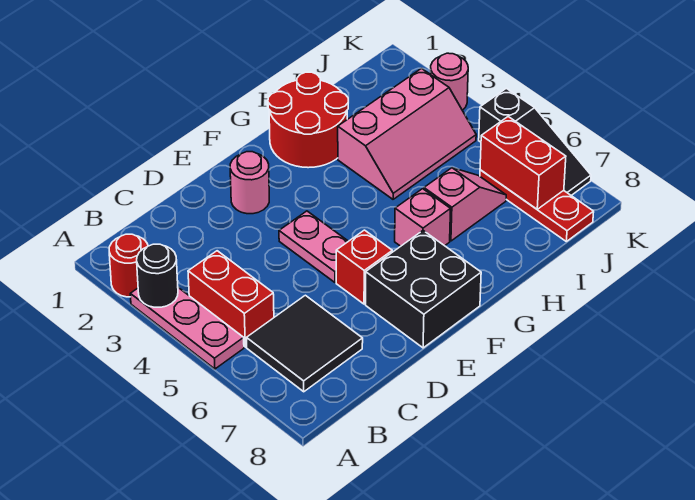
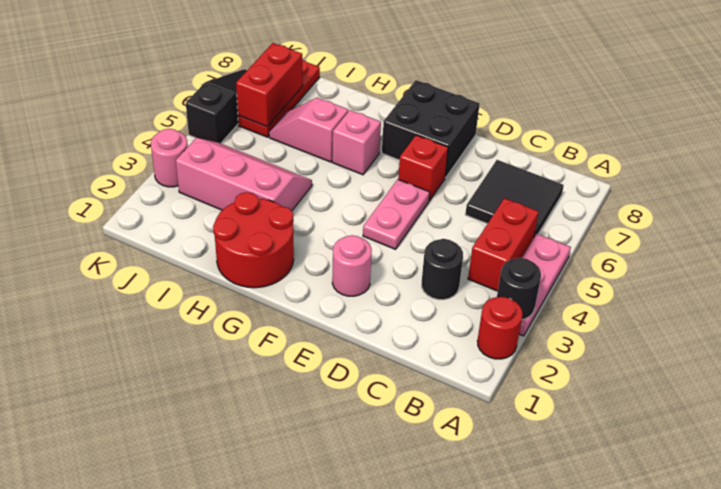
none -> black round brick C3 level 1

